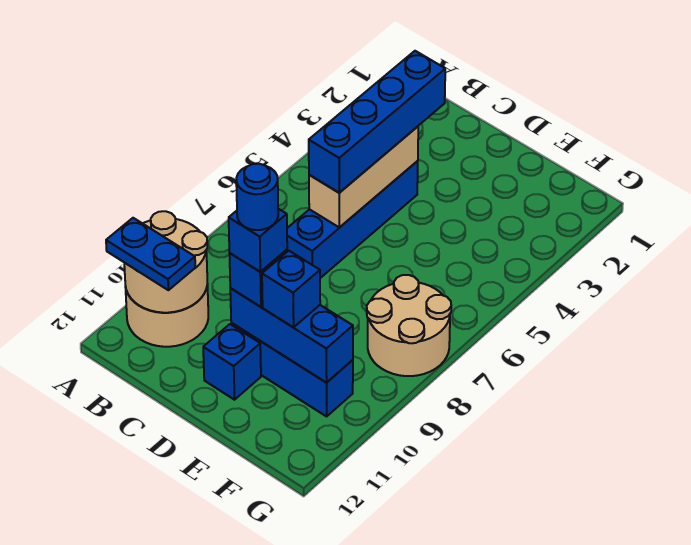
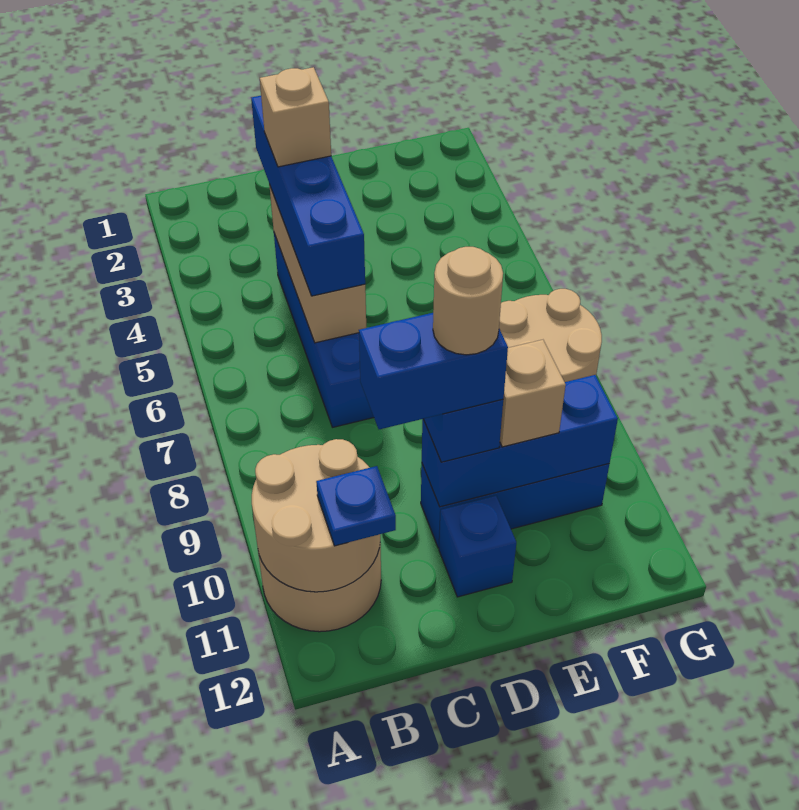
blue plate A11:B11 level 3 -> blue plate B11 level 3
none -> tan brick C4 level 4
blue brick D10 level 4 -> blue brick C10:D10 level 4
blue round brick D10 level 5 -> tan round brick D10 level 5
blue brick E10 level 3 -> tan brick E10 level 3

